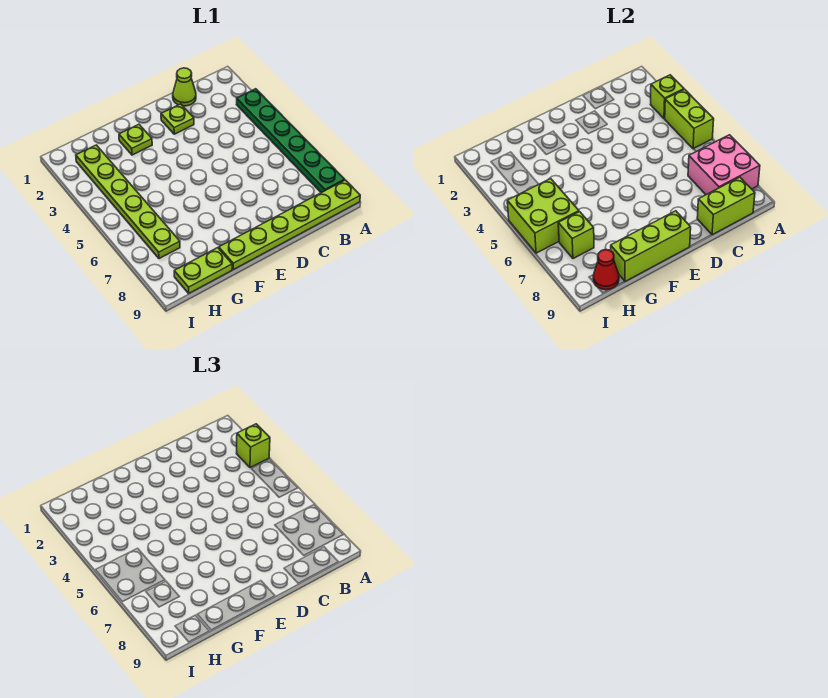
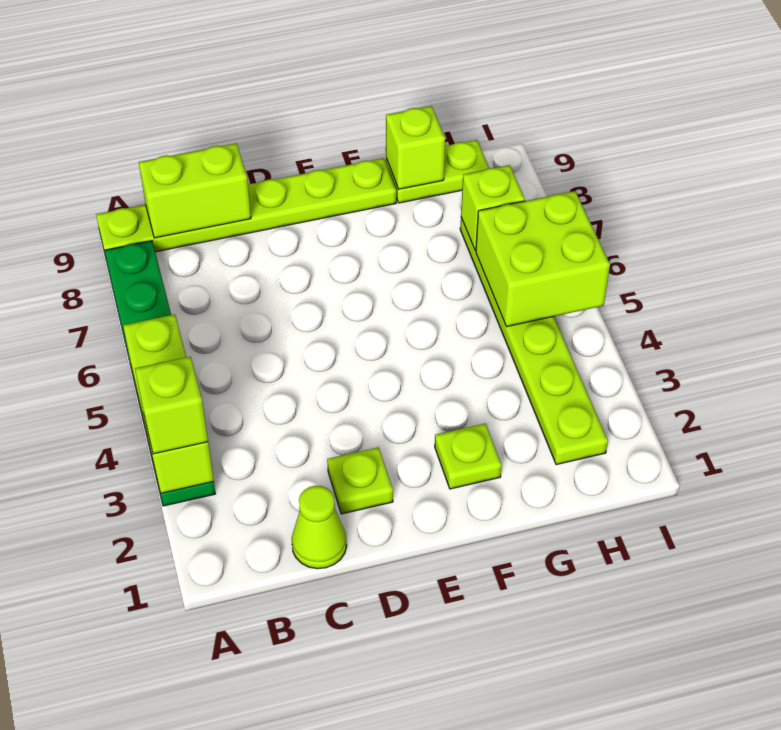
pink brick A7:B8 level 2 -> none
lime brick E9:G9 level 2 -> lime brick G9 level 2
red cone H9 level 2 -> none

